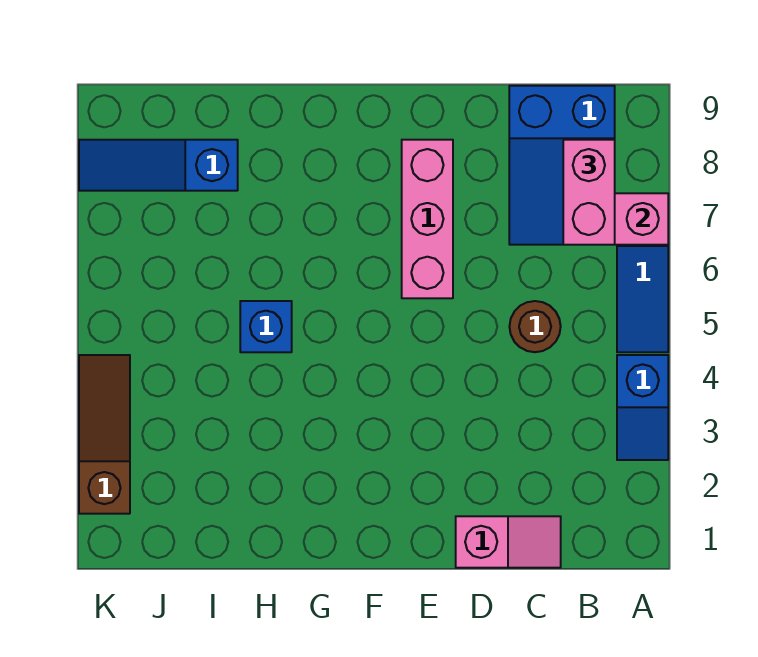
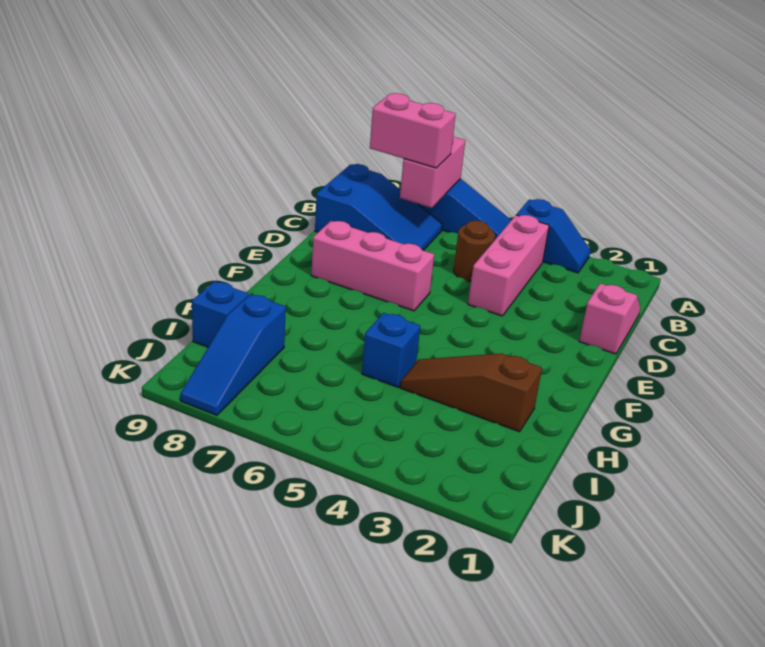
none -> pink brick B4:D4 level 1
none -> blue brick I9 level 1
brown slope K2:K4 level 1 top 2 -> brown slope H2:H4 level 1 top 2

